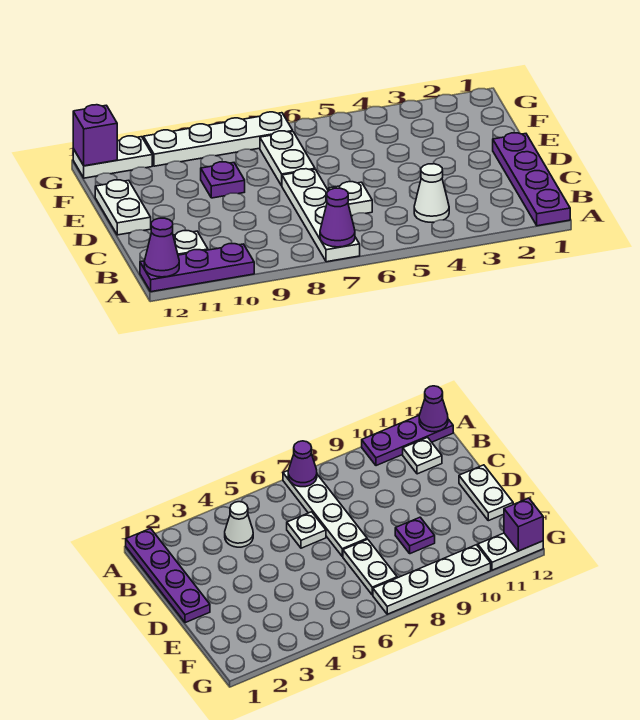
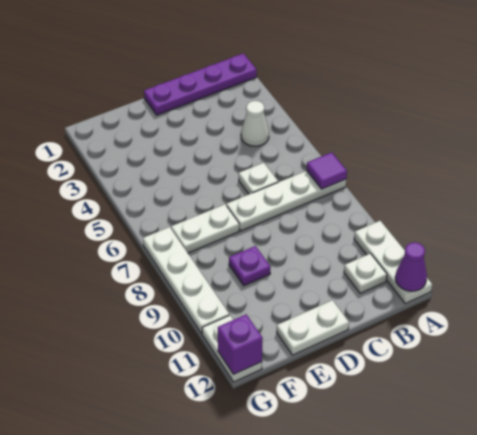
purple cone A7 level 2 -> purple tile A7 level 2
purple plate A10:A12 level 1 -> white plate A10:A12 level 1

